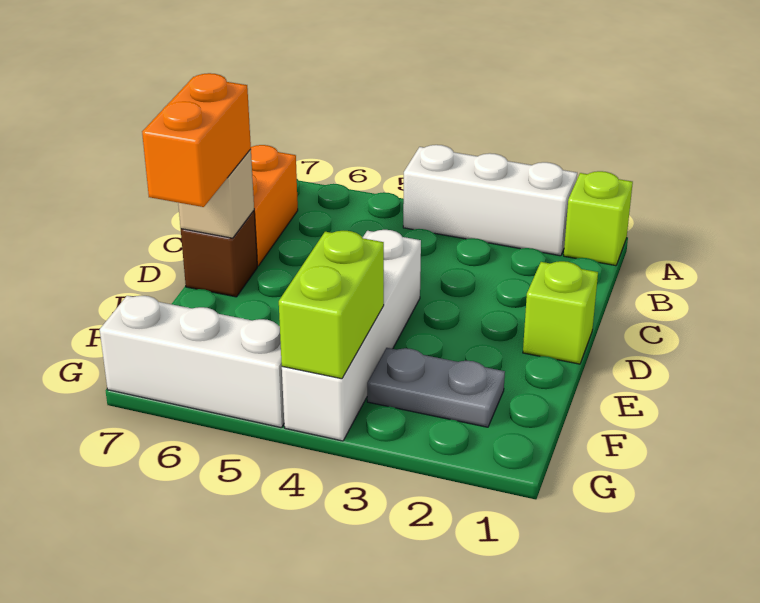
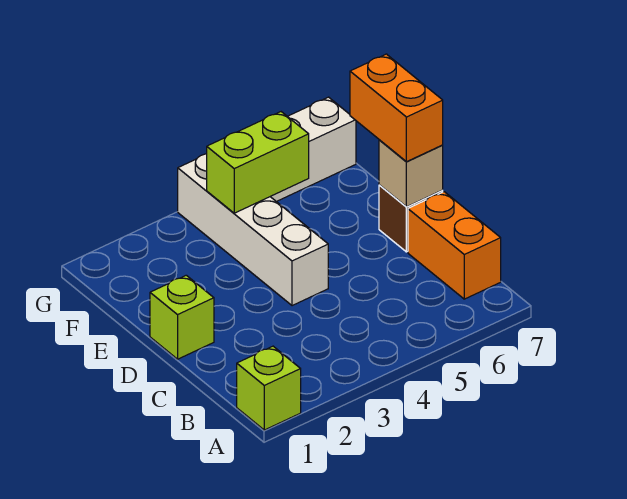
white brick A2:A4 level 1 -> none
grey plate F2:F3 level 1 -> none
lime brick F4:G4 level 2 -> lime brick F4:F5 level 2

